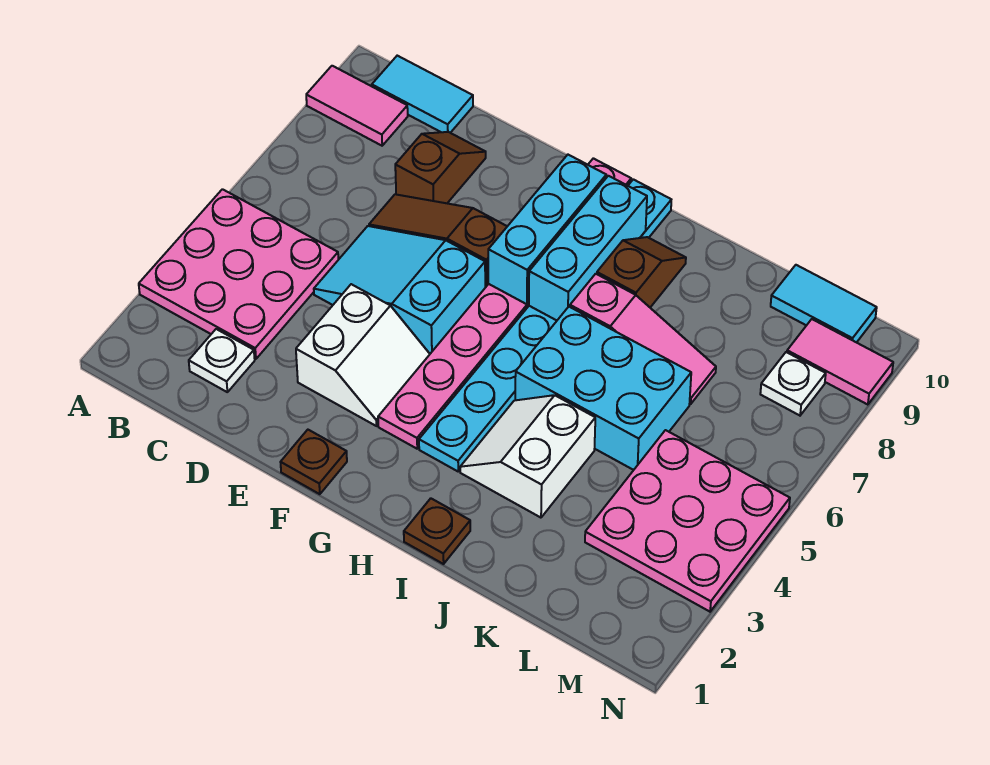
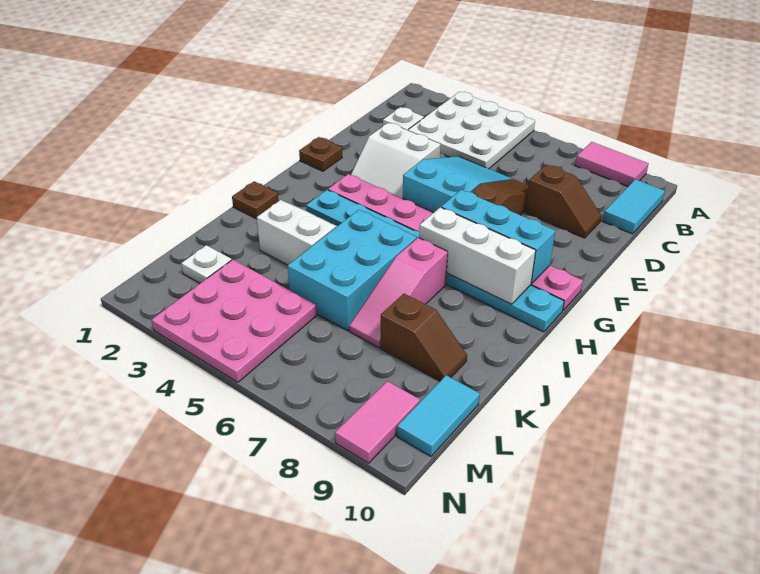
pink plate A3:C5 level 1 -> white plate A3:C5 level 1
pink tile A9:B9 level 1 -> pink tile A8:A9 level 1
cyan brick H7:H9 level 2 -> white brick H7:H9 level 2
brown slope I8:I9 level 1 top 8 -> brown slope K8:K9 level 1 top 8
white plate M8 level 1 -> white plate L2 level 1

